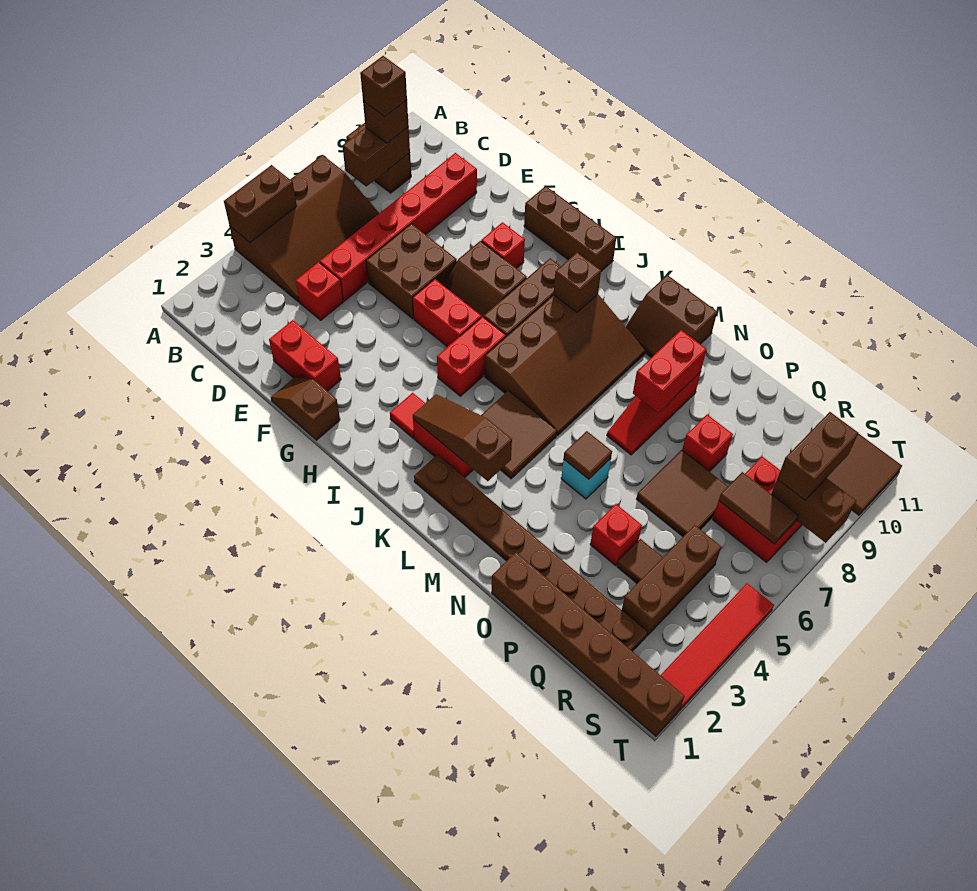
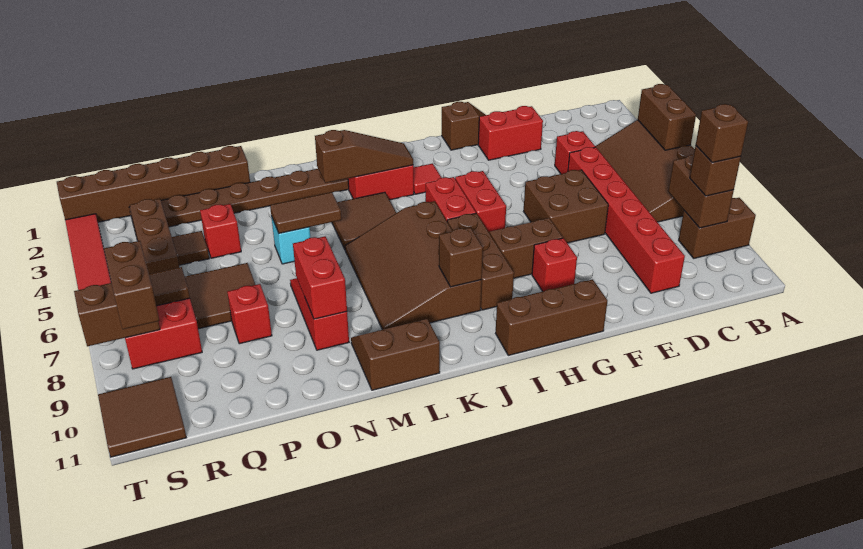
red brick G6:H6 level 1 -> red brick H5:H6 level 1
brown tile N5 level 2 -> brown tile M5:N5 level 2

